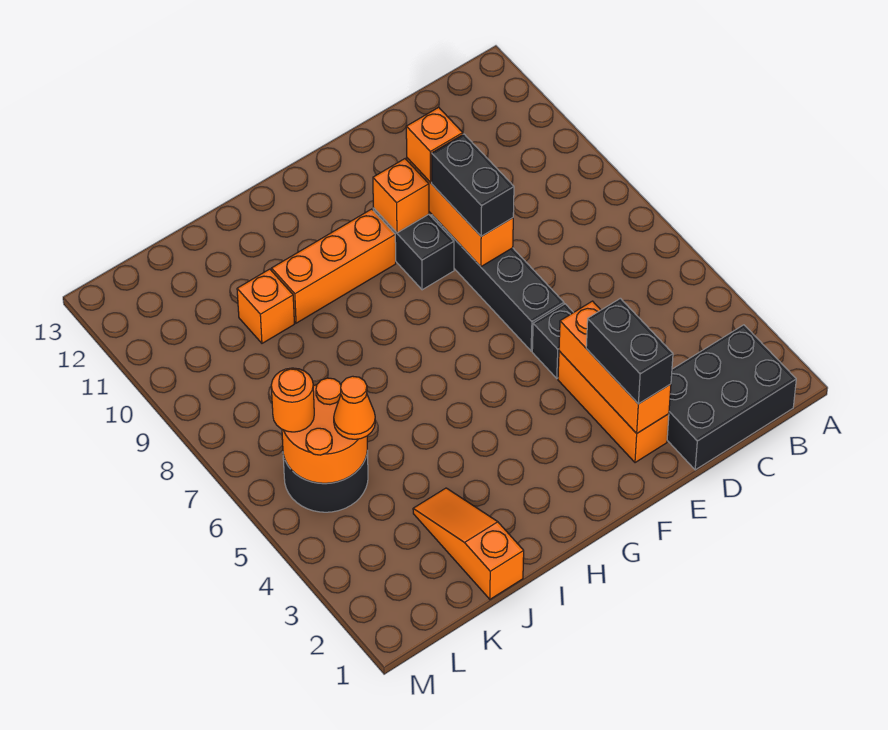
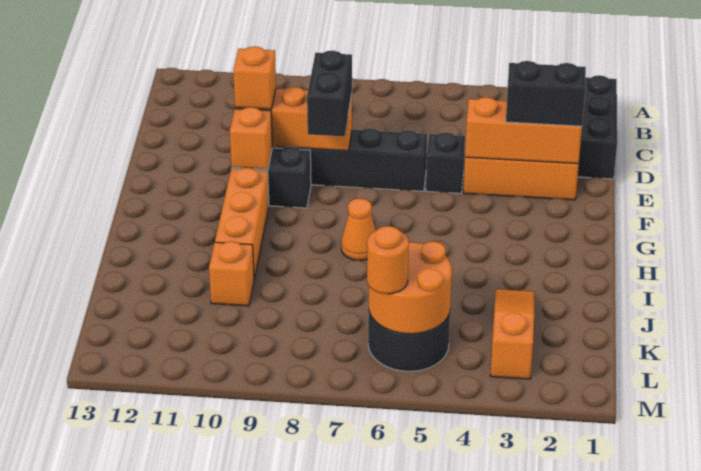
black brick E8:E9 level 3 -> black brick E8:F8 level 3
orange slope J1:J3 level 1 top 1 -> orange slope J3:L3 level 1 top L
orange cone K5 level 3 -> orange cone H7 level 1

